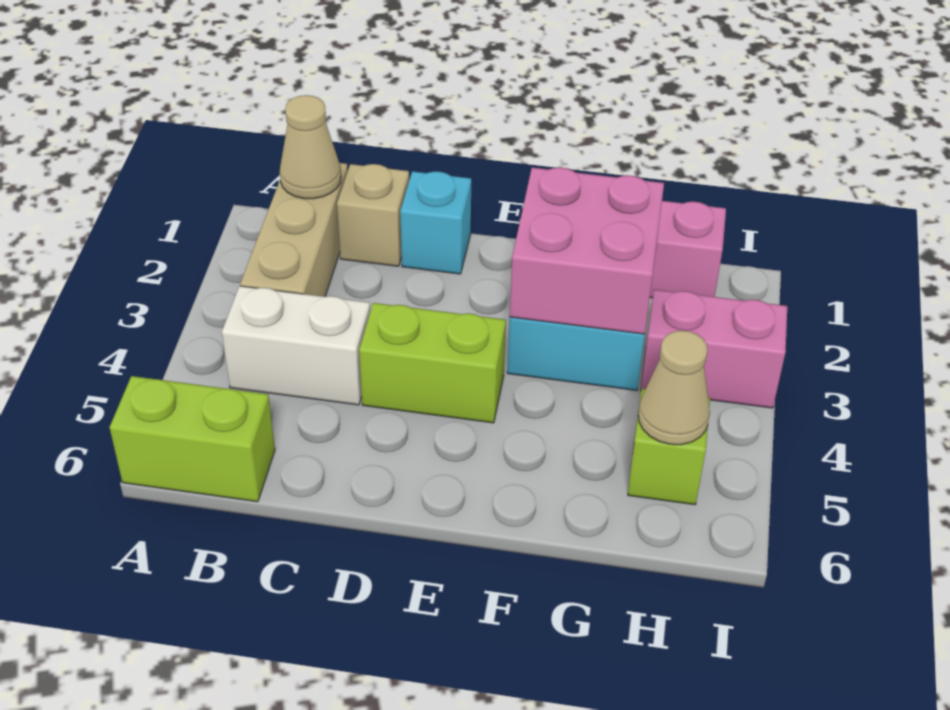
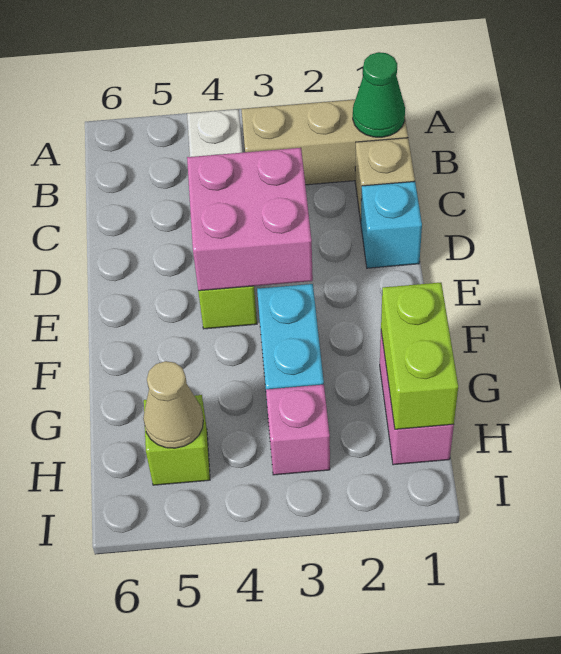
lime brick A6:B6 level 1 -> lime brick G1:H1 level 2
tan cone B1 level 2 -> green cone B1 level 2
pink brick F2:G3 level 2 -> pink brick D3:E4 level 2
pink brick H3:I3 level 1 -> pink brick H3 level 1

